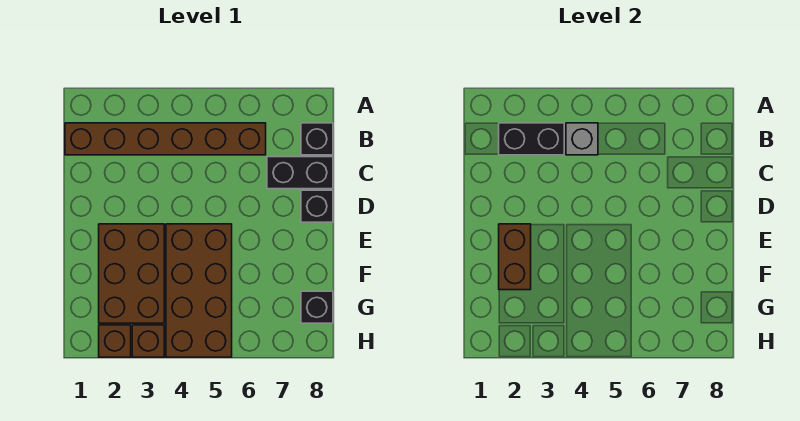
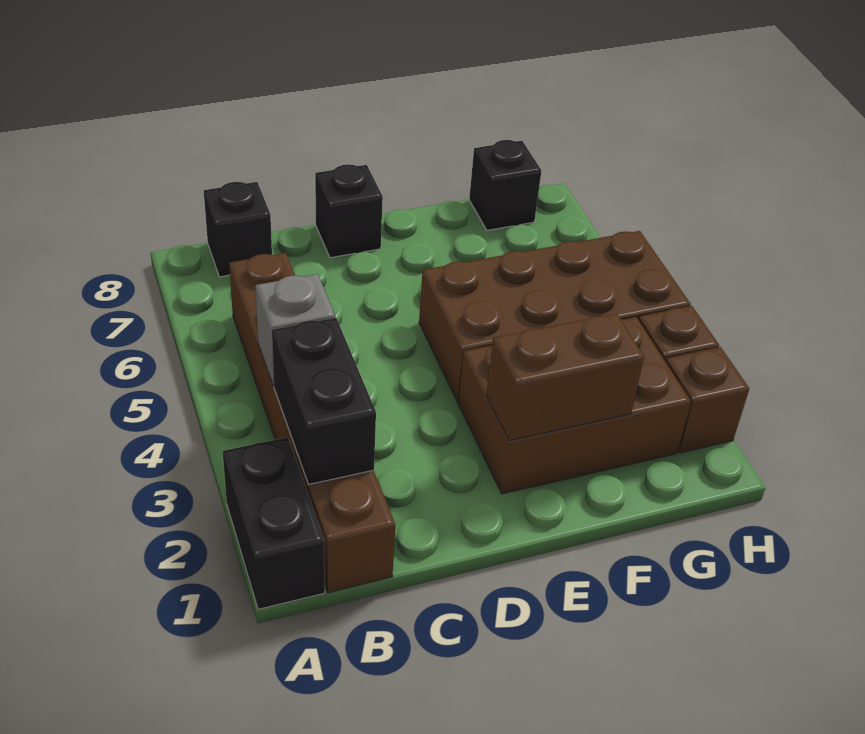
black brick C7:C8 level 1 -> black brick A1:A2 level 1

